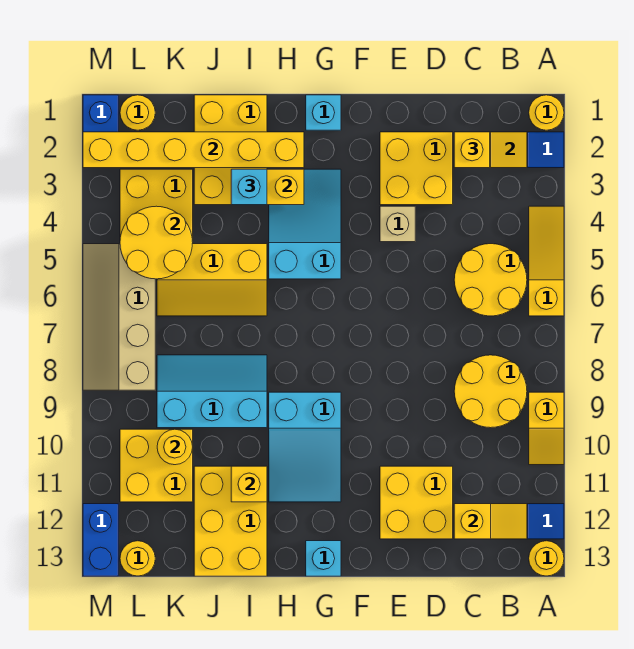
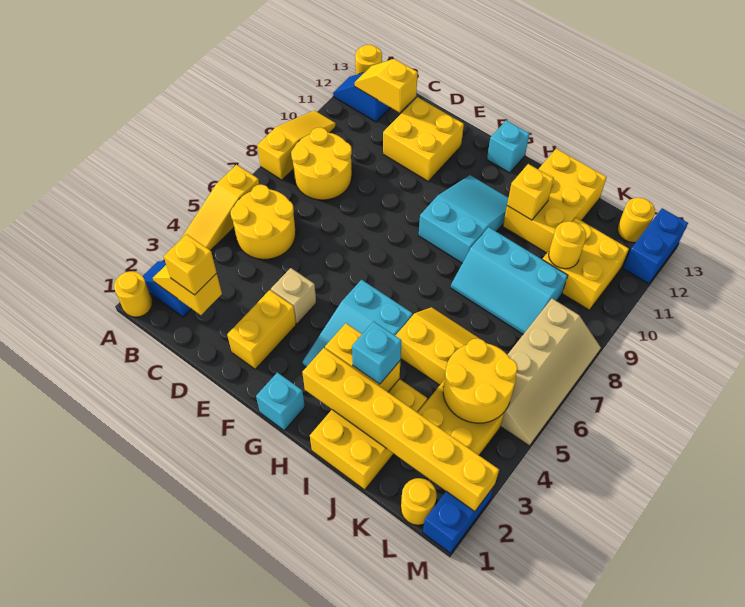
yellow slope A9:A10 level 1 top 9 -> yellow slope A8:A10 level 1 top 8
yellow brick D2:E3 level 1 -> yellow brick E2:E3 level 1

